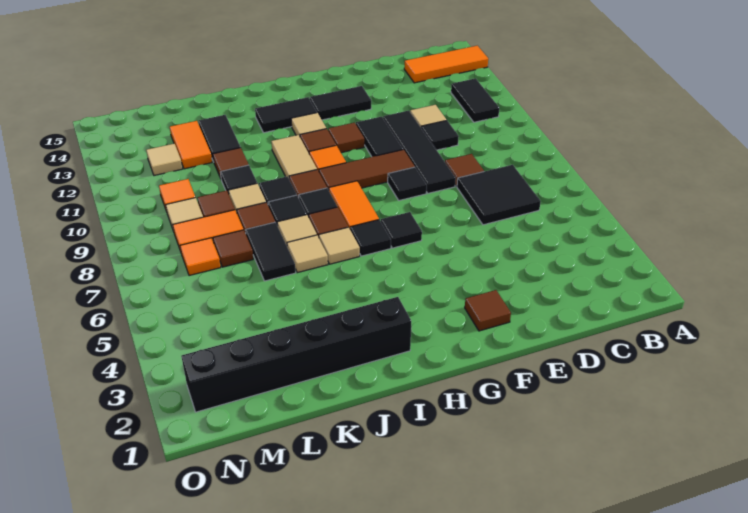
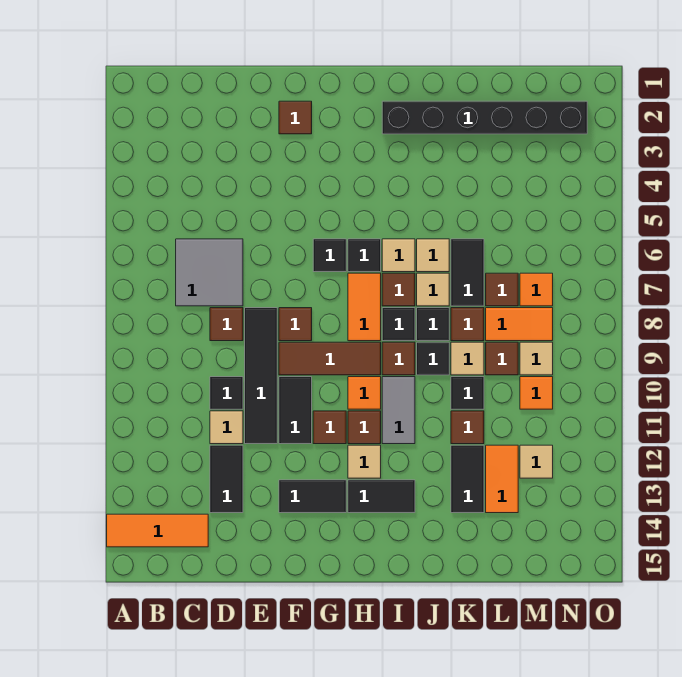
black tile B11:B12 level 1 -> black tile D12:D13 level 1
black tile C6:D7 level 1 -> grey tile C6:D7 level 1
black tile F8 level 1 -> brown tile F8 level 1
tan tile I10:I11 level 1 -> grey tile I10:I11 level 1

